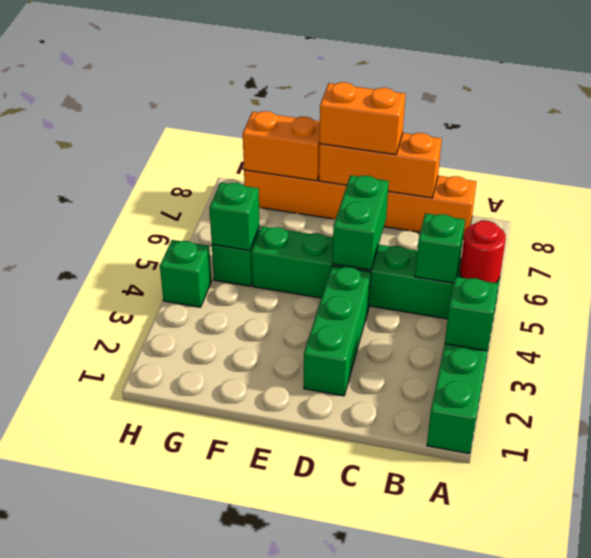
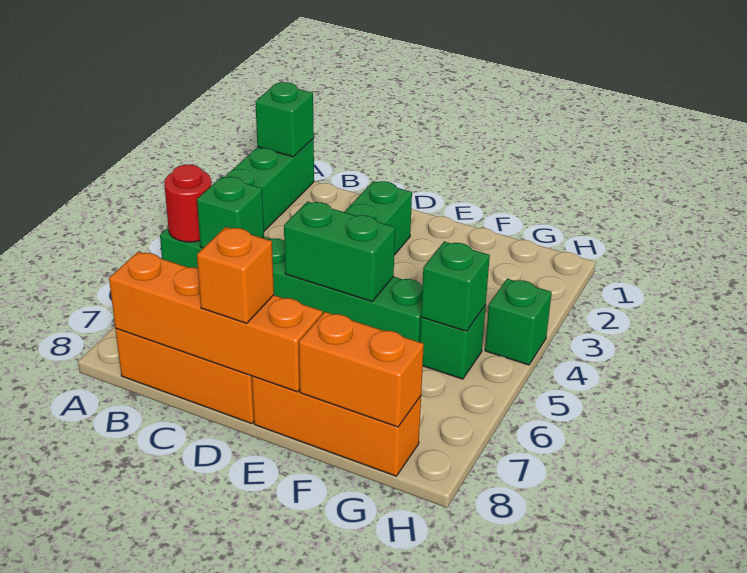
green brick A3 level 2 -> green brick A1 level 2
orange brick C8:E8 level 2 -> orange brick B8:E8 level 2
green brick D5:D6 level 2 -> green brick D5:E5 level 2
orange brick D8:E8 level 3 -> orange brick D8 level 3

